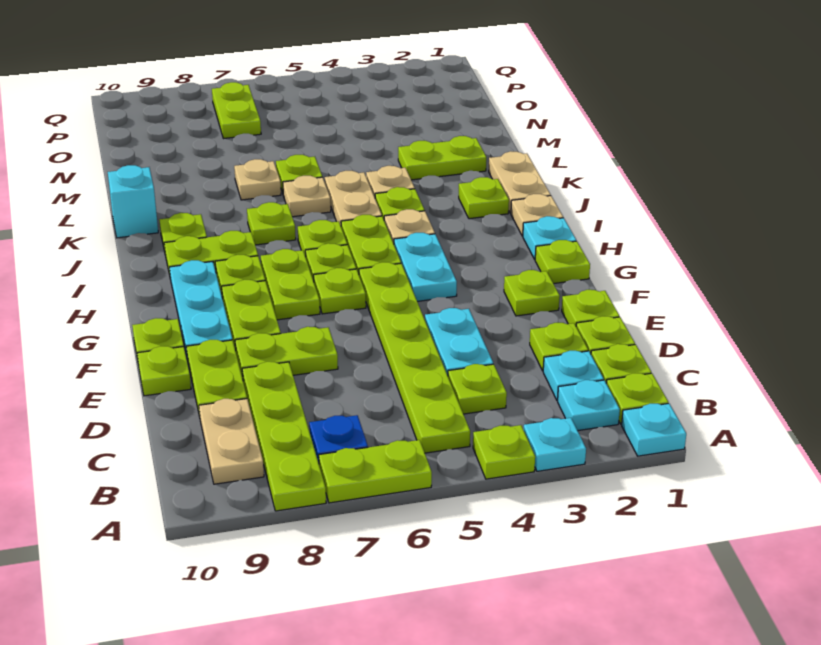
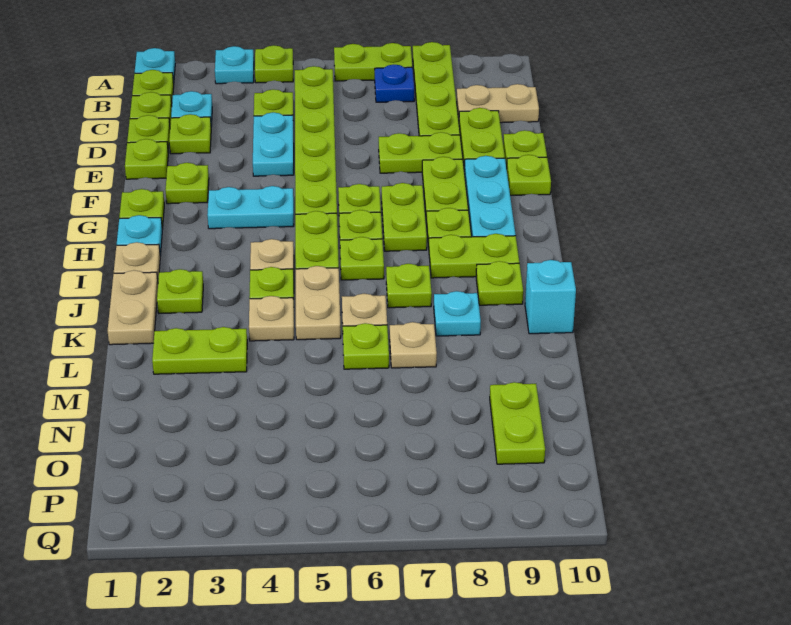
cyan plate B2 level 1 -> cyan plate K8 level 1
tan plate B9:C9 level 1 -> tan plate C9:C10 level 1
cyan plate G4:H4 level 1 -> cyan plate G3:G4 level 1
lime plate O7:P7 level 1 -> lime plate N9:O9 level 1

